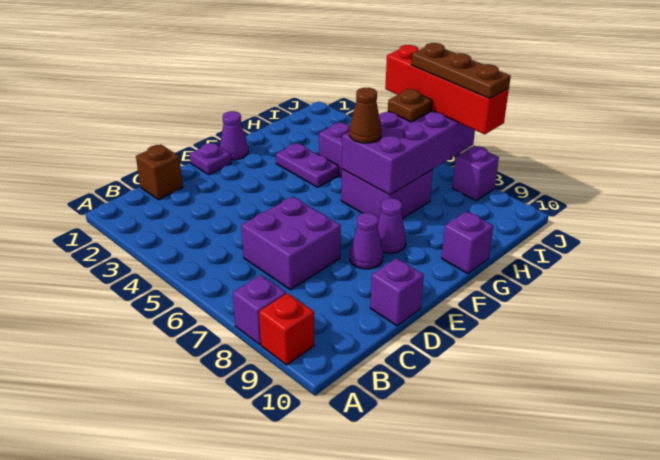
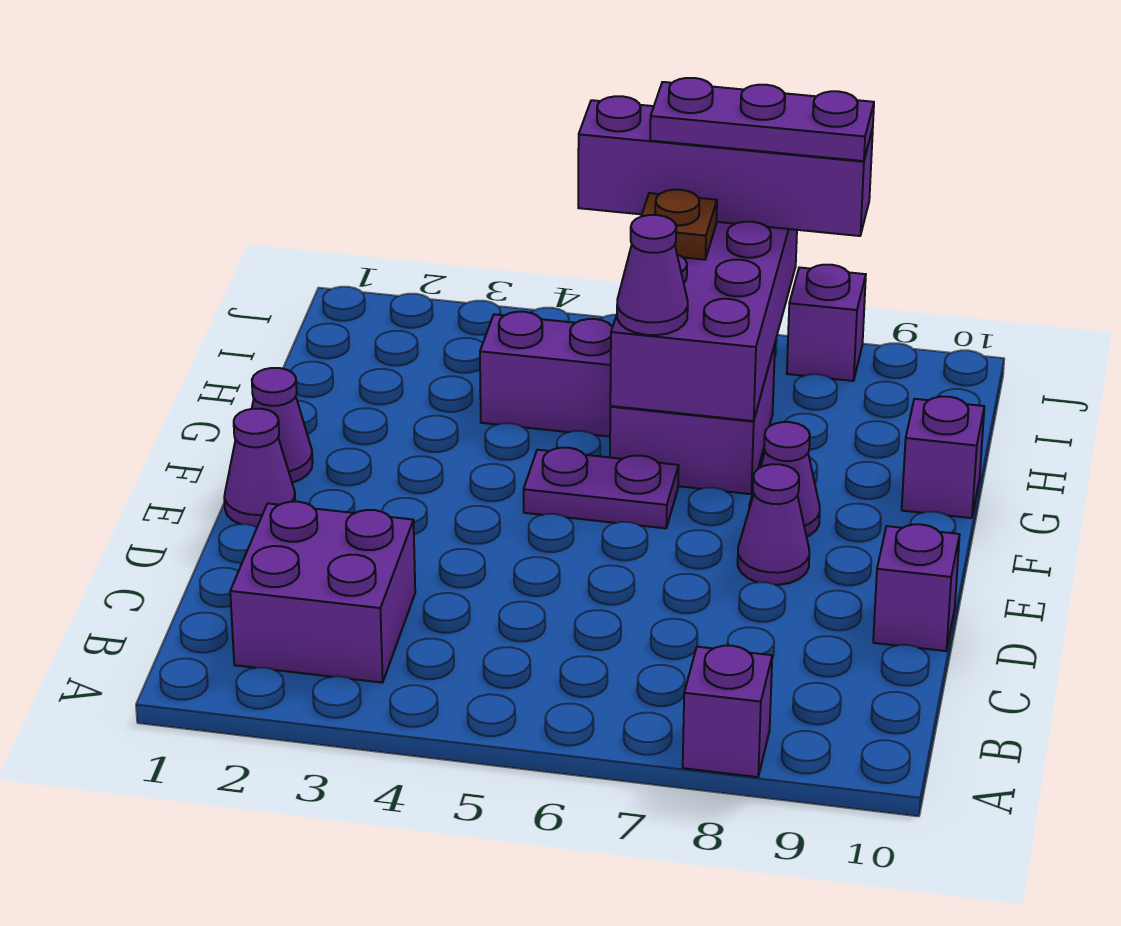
red brick A9 level 1 -> none
brown brick C1 level 1 -> none
purple brick C6:D7 level 1 -> purple brick B2:C3 level 1
purple plate E1 level 1 -> purple cone E1 level 1
purple plate G3:G4 level 1 -> purple plate F5:F6 level 1
brown cone G6 level 3 -> purple cone G6 level 3
red brick J5:J8 level 3 -> purple brick J5:J8 level 3
brown plate J6:J8 level 4 -> purple plate J6:J8 level 4

